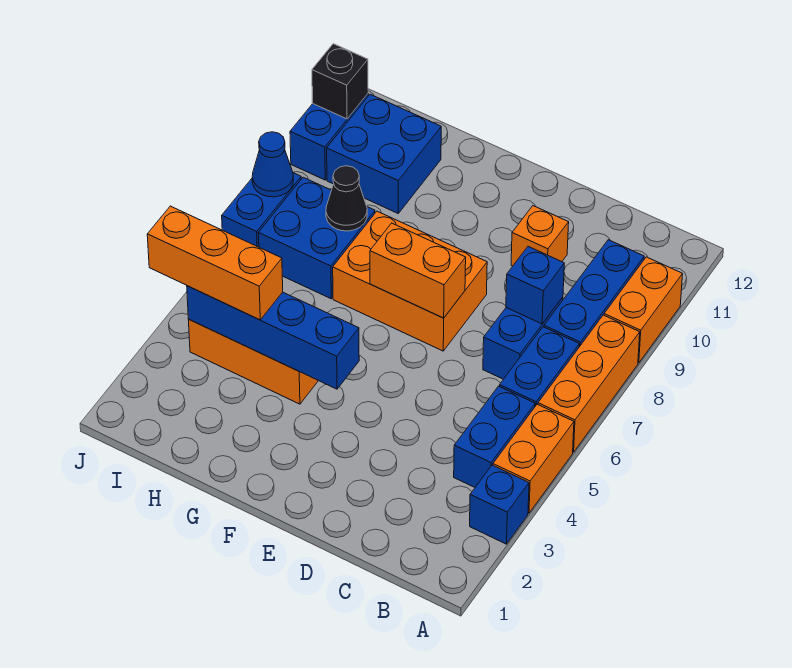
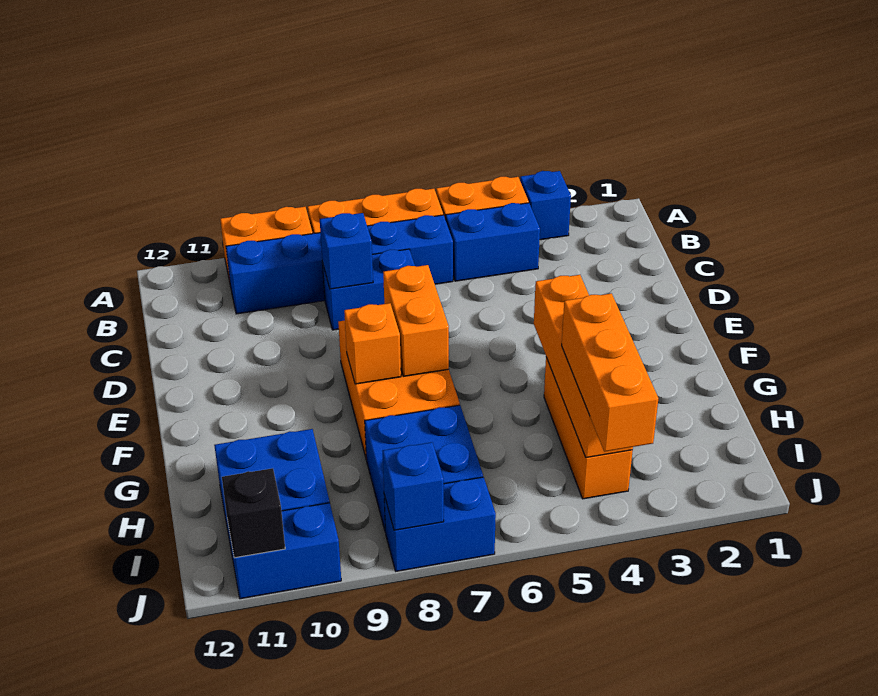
orange brick D10 level 1 -> orange brick F8 level 2
blue brick F4:I4 level 2 -> orange brick F4:I4 level 2
black cone H8 level 2 -> none
blue cone J8 level 2 -> blue brick J8 level 2

